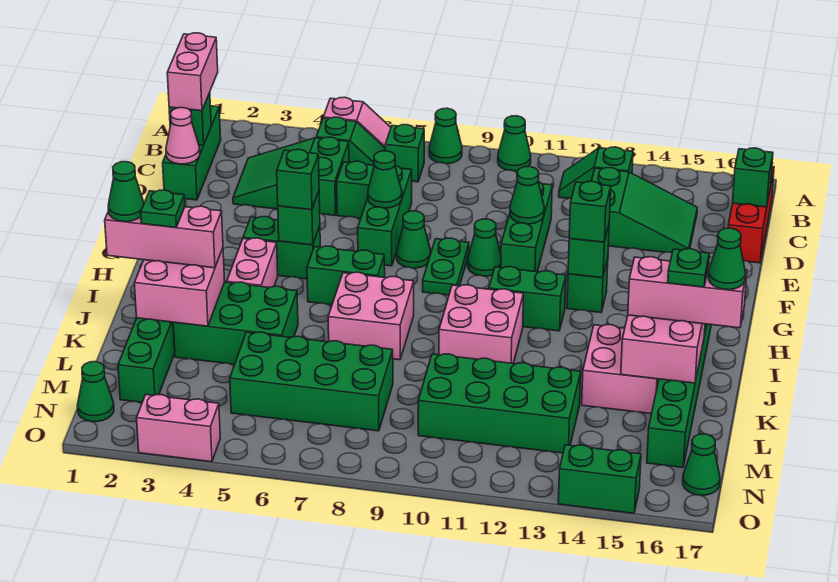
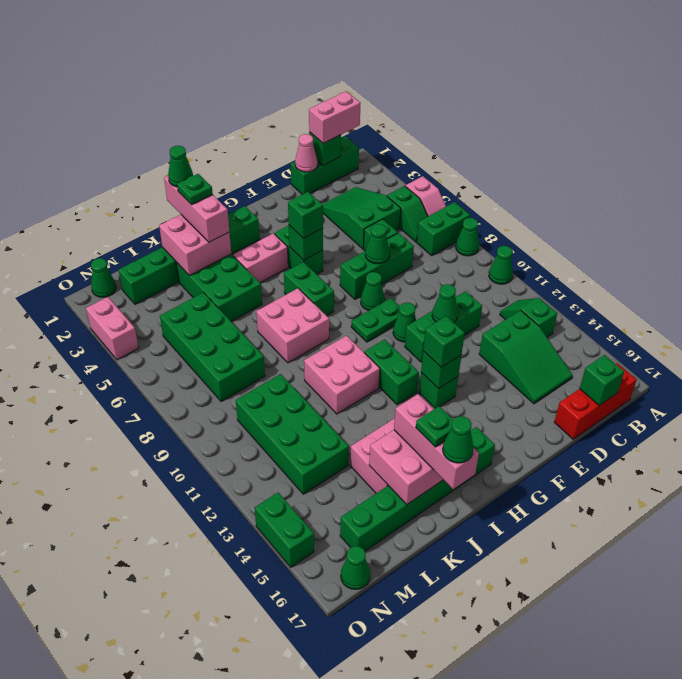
green brick B7 level 1 -> green brick A7:B7 level 1

